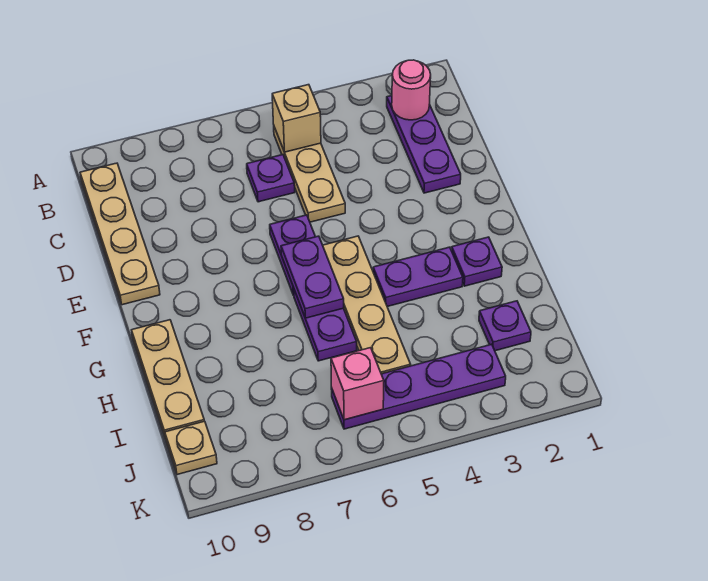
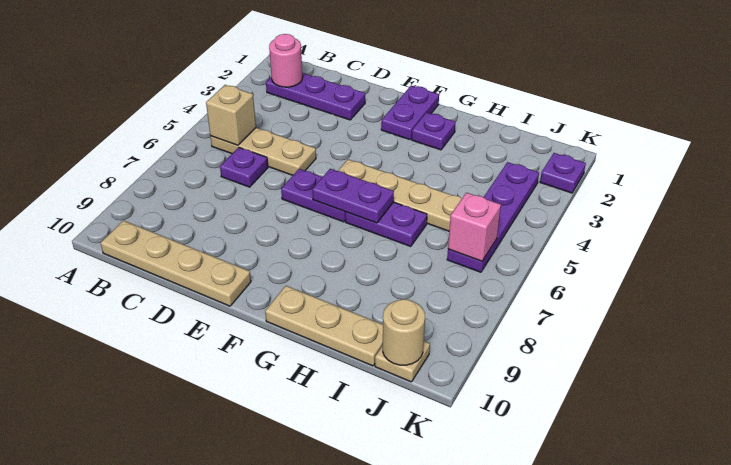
purple plate G3:G4 level 1 -> purple plate F1:F2 level 1
purple plate I2 level 1 -> purple plate K2 level 1
none -> tan round brick J10 level 2

